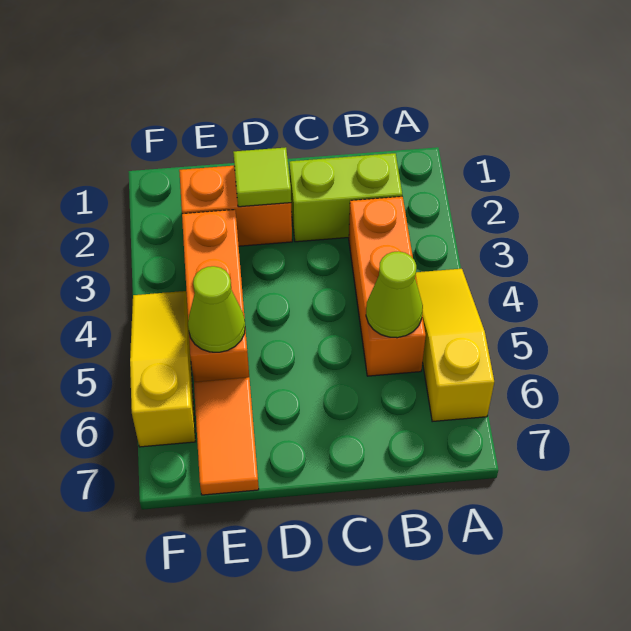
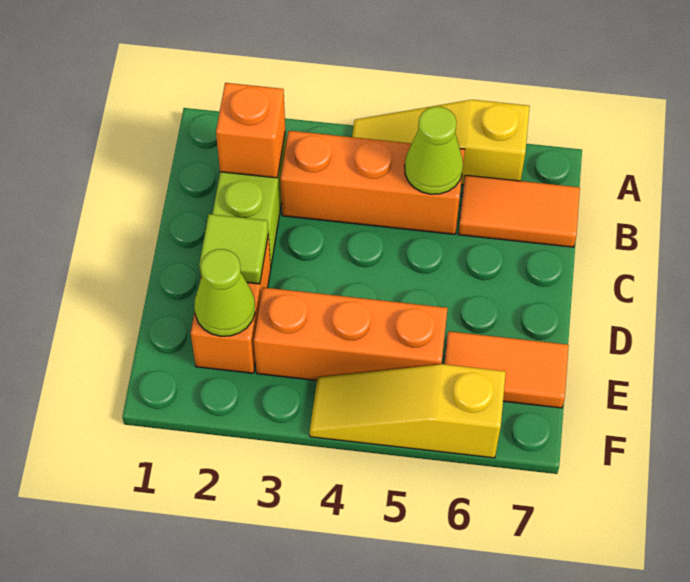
none -> orange brick B2 level 2
none -> orange tile B6:B7 level 1
lime cone E5 level 2 -> lime cone E2 level 2

